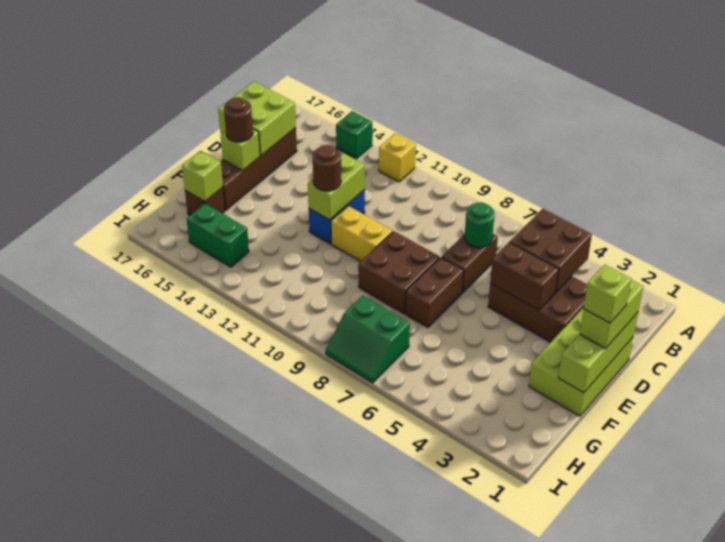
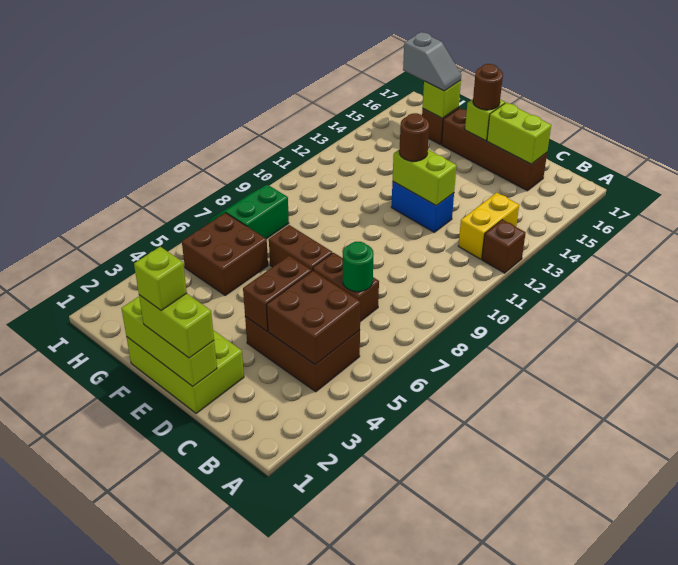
yellow brick A12 level 1 -> brown brick A12 level 1
green brick A14 level 1 -> none
brown brick C3:D5 level 1 -> brown brick B4:D5 level 1
lime brick C16:D17 level 2 -> lime brick C16:D16 level 2
brown brick E8:F9 level 1 -> brown brick G5:H6 level 1
yellow brick E10:E11 level 1 -> yellow brick B12:B13 level 1
none -> grey slope G16:H16 level 3 top H
green brick H14:H15 level 1 -> none

